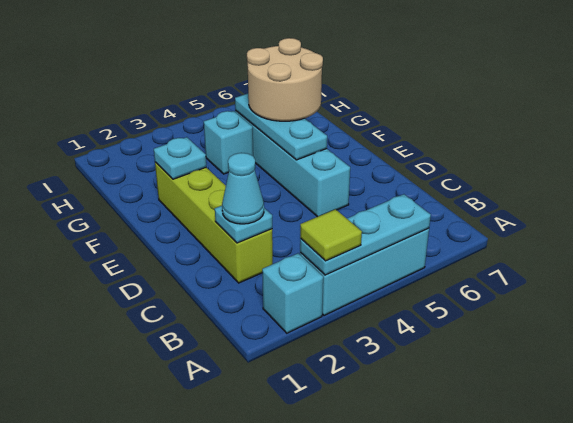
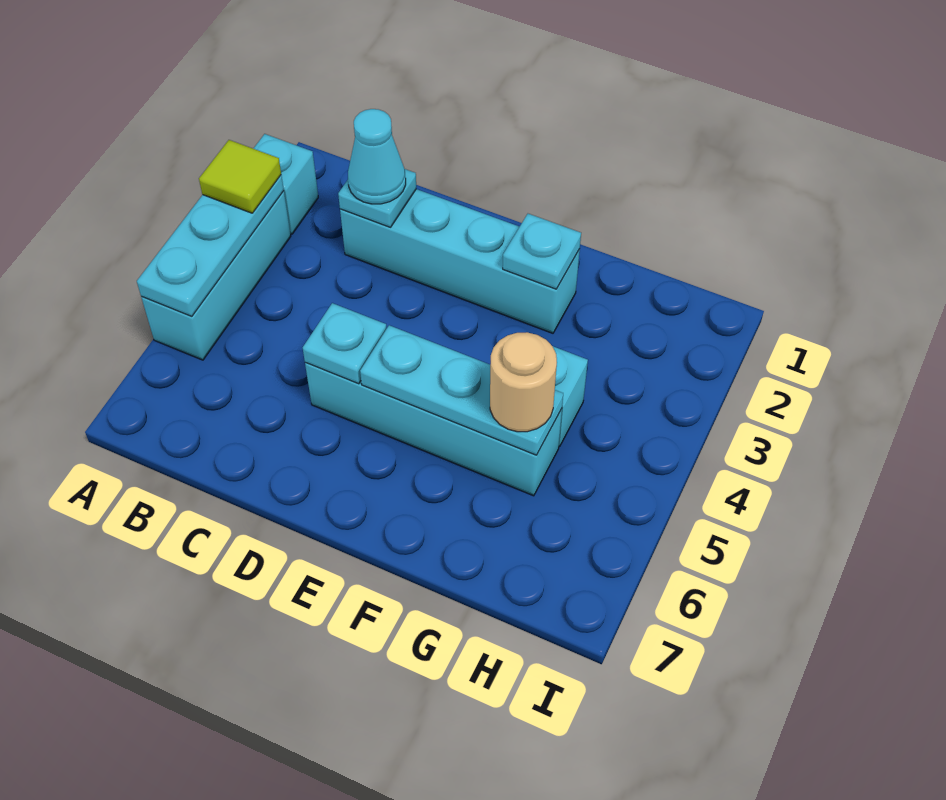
lime brick C2:F2 level 1 -> cyan brick C2:F2 level 1
none -> cyan plate D5 level 2
tan round brick F5:G6 level 3 -> tan round brick G5 level 3

